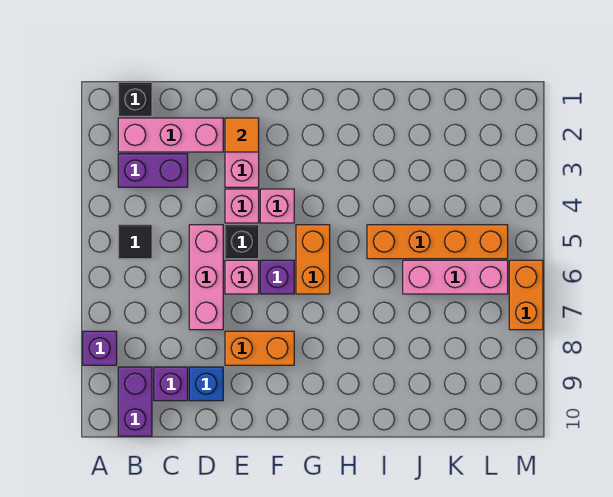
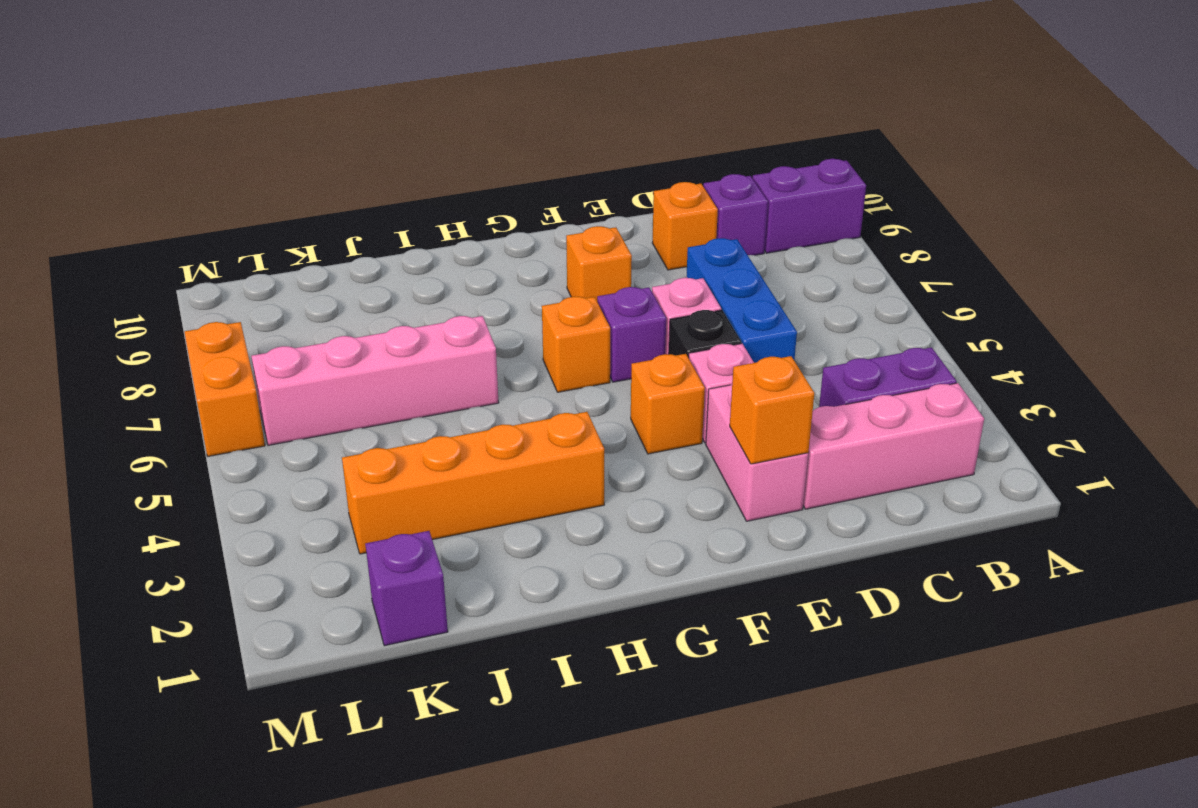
purple brick A8 level 1 -> purple brick K1 level 1
black brick B1 level 1 -> none
black tile B5 level 1 -> none
purple brick B9:B10 level 1 -> purple brick A9:B9 level 1
pink brick D5:D7 level 1 -> blue brick D5:D7 level 1
blue brick D9 level 1 -> orange brick D9 level 1
orange tile E2 level 2 -> orange brick E2 level 2
orange brick E8:F8 level 1 -> orange brick F8 level 1
pink brick F4 level 1 -> orange brick F4 level 1
orange brick G5:G6 level 1 -> orange brick G6 level 1
orange brick I5:L5 level 1 -> orange brick H3:K3 level 1
pink brick J6:L6 level 1 -> pink brick I6:L6 level 1

